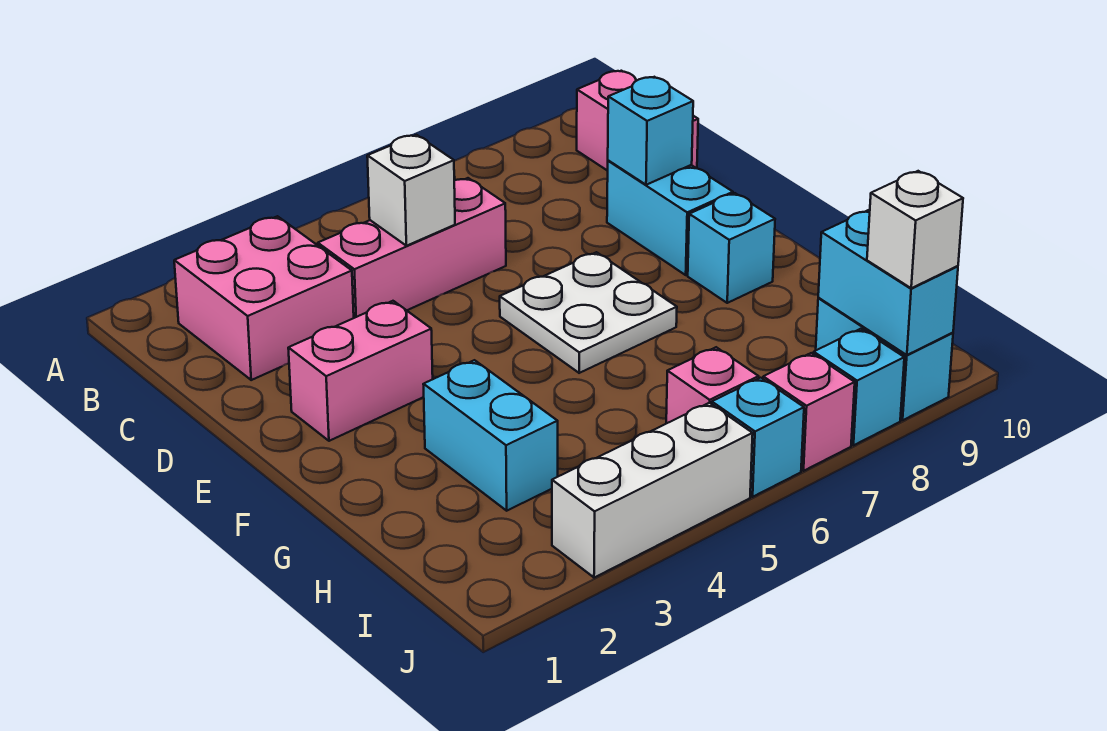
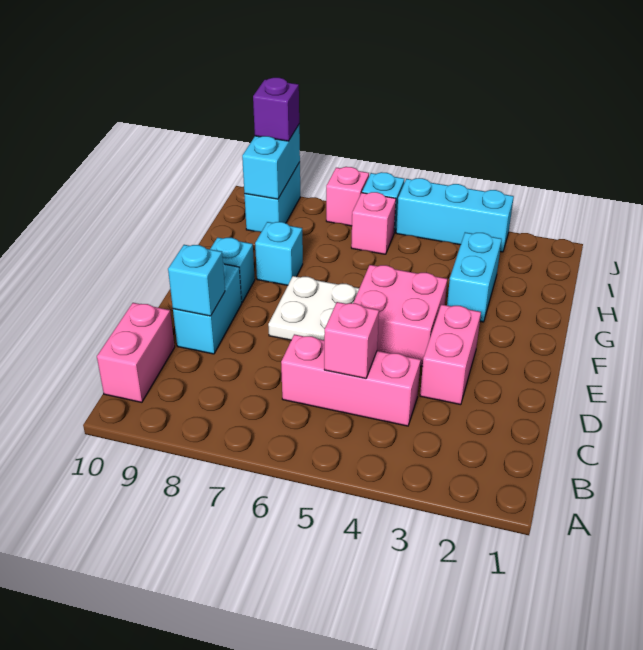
pink brick B2:C3 level 1 -> pink brick E4:F5 level 1
white brick C5 level 2 -> pink brick C5 level 2
pink brick E2:E3 level 1 -> pink brick D3:E3 level 1
white brick J3:J5 level 1 -> cyan brick J3:J5 level 1
cyan brick J8 level 1 -> cyan brick G8 level 1
white brick J9 level 3 -> purple brick J9 level 3

